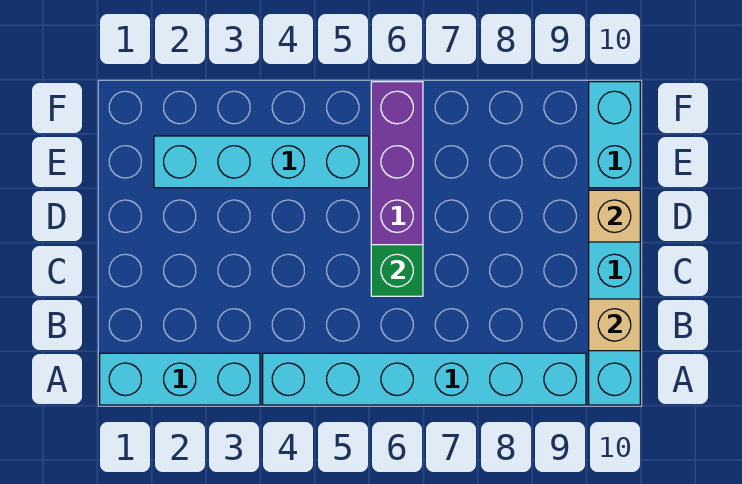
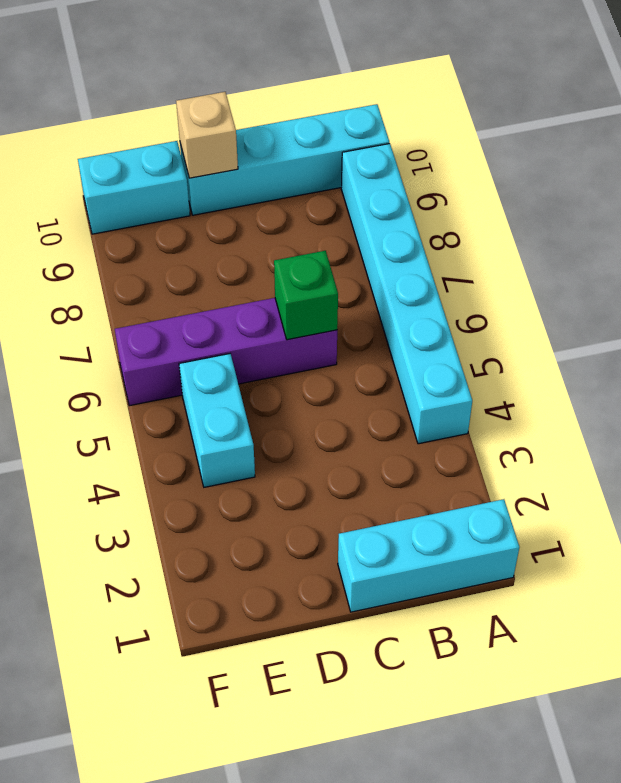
cyan brick A1:A3 level 1 -> cyan brick A1:C1 level 1
tan brick B10 level 2 -> none
cyan brick E2:E5 level 1 -> cyan brick E4:E5 level 1

